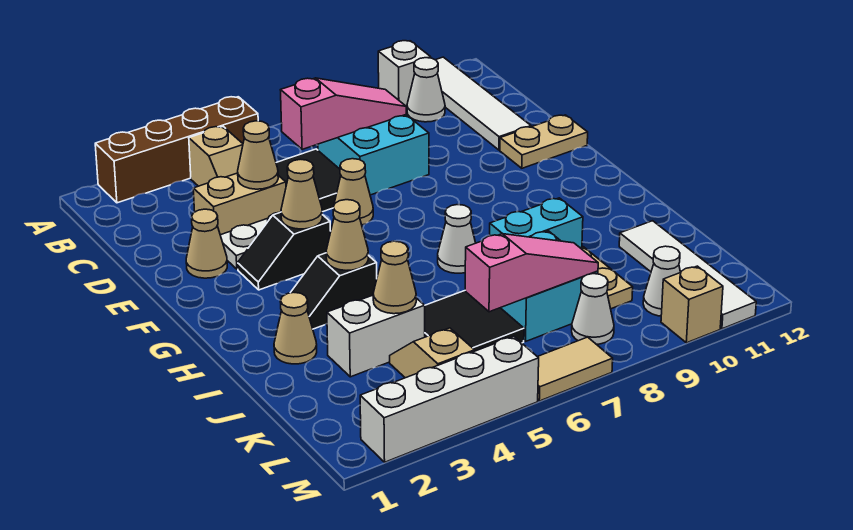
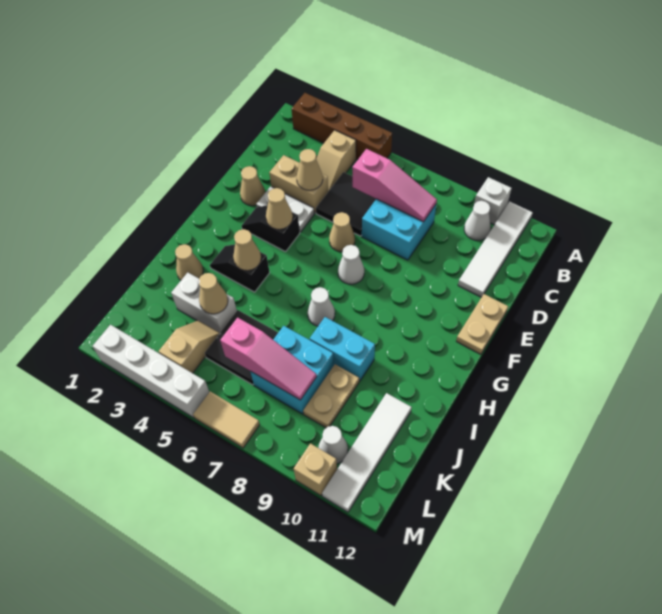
tan plate E11:E12 level 1 -> tan plate E12:F12 level 1
white cone L8 level 1 -> white cone F7 level 1

